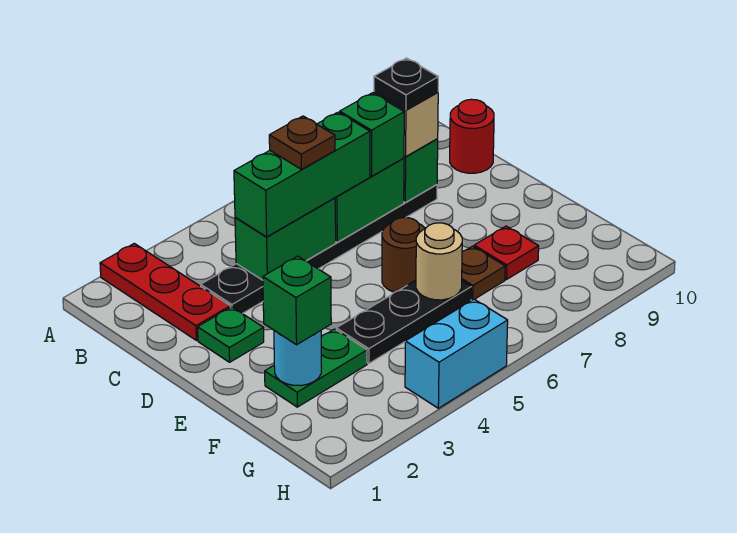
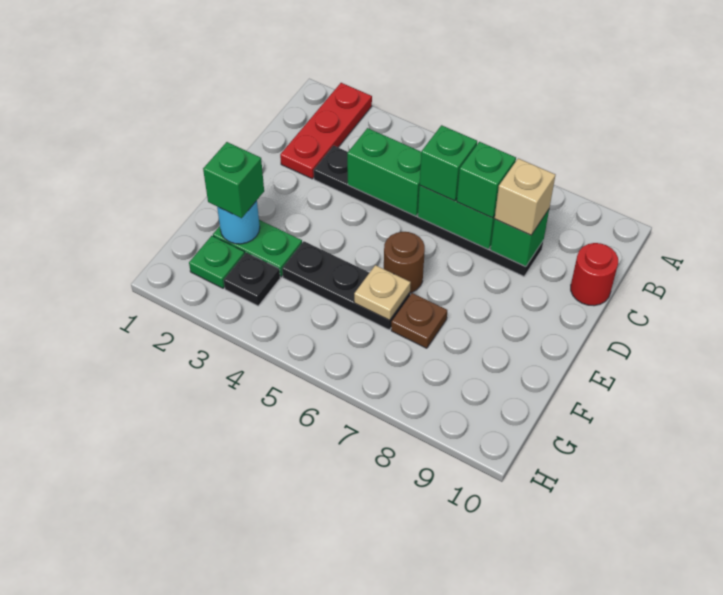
green brick C4:C6 level 3 -> green brick C6 level 3
brown plate C5 level 4 -> none
black plate C8 level 4 -> black plate G3 level 1
green plate D2 level 1 -> green plate G2 level 1
tan round brick F6 level 2 -> tan plate F6 level 2
red plate F8 level 1 -> none
cyan brick H4:H5 level 1 -> none

